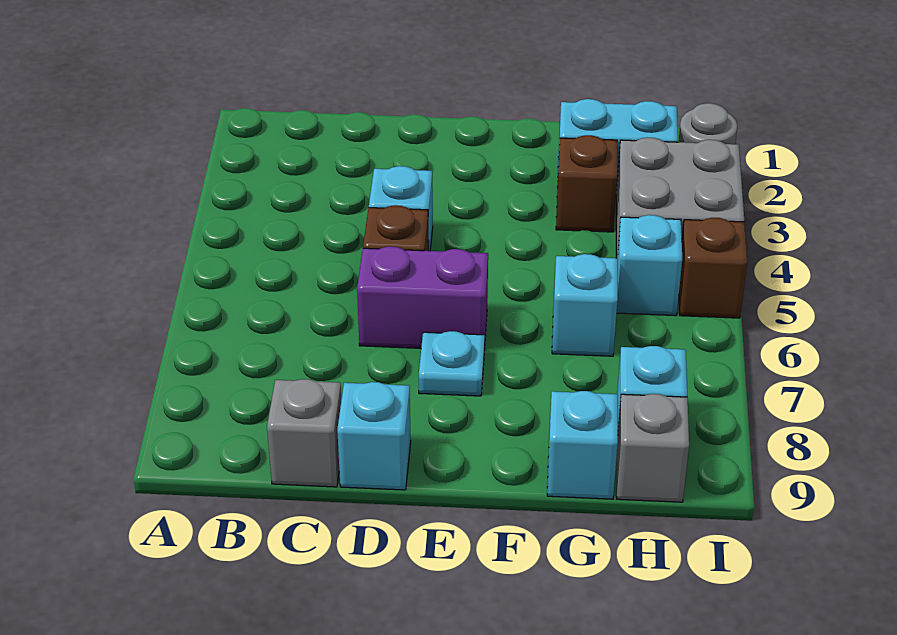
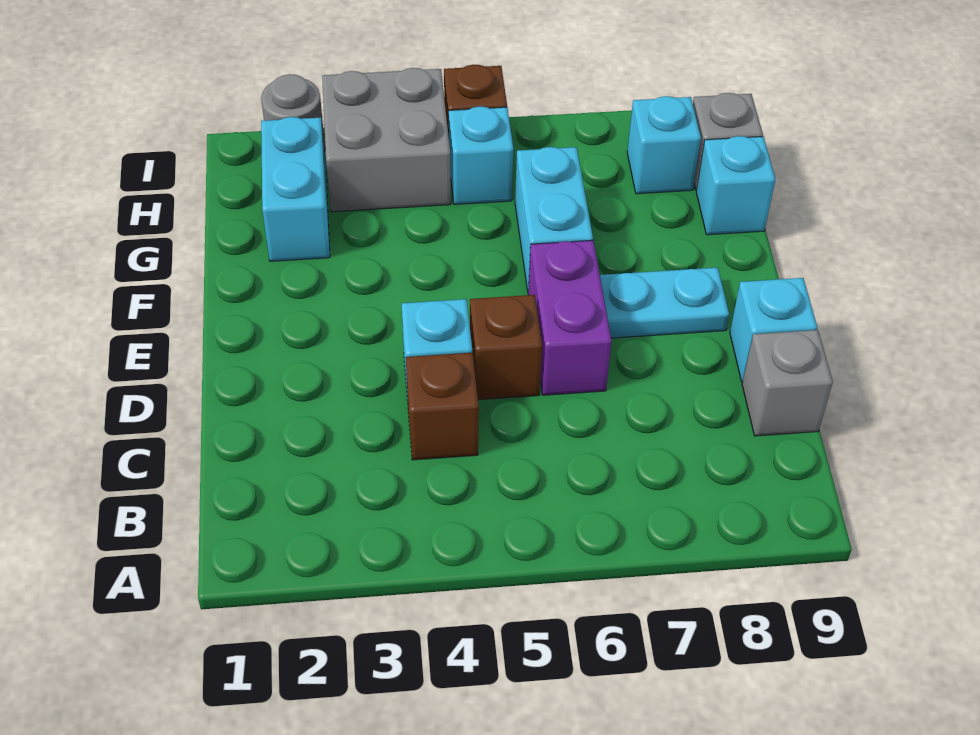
cyan plate E7 level 1 -> cyan plate E7:E8 level 1
brown brick G3 level 1 -> brown brick C4 level 1
cyan brick G6 level 1 -> cyan brick F6:G6 level 1

